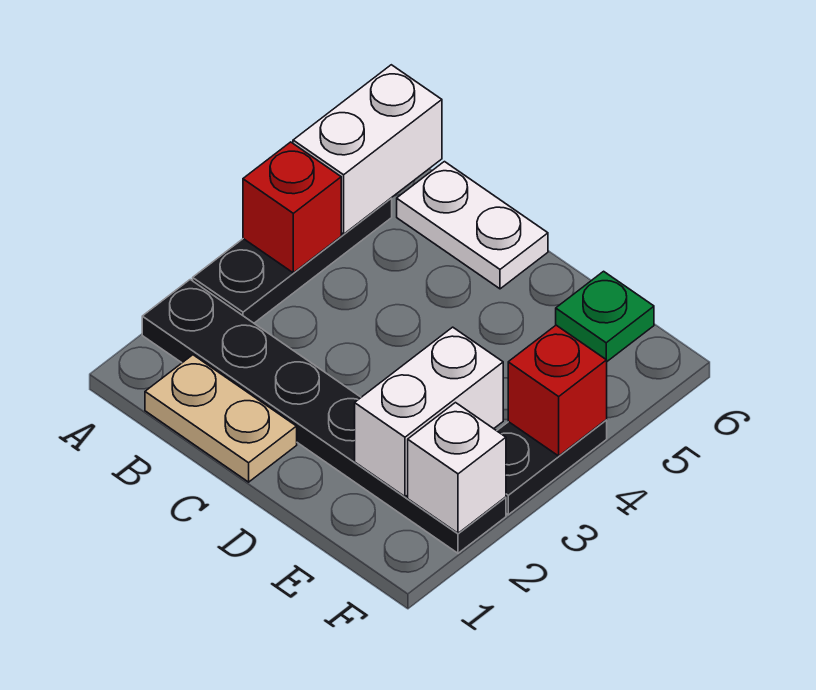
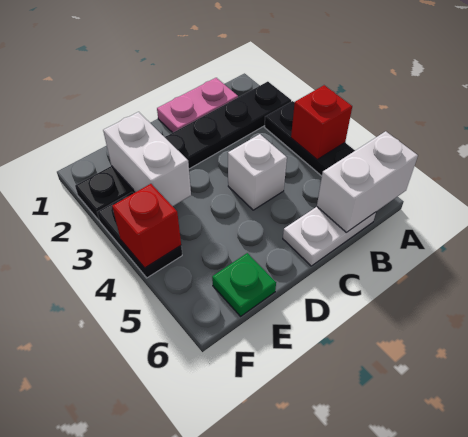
white brick A5:A6 level 2 -> white brick A6:B6 level 2
tan plate B1:C1 level 1 -> pink plate B1:C1 level 1
white brick F2 level 2 -> white brick C4 level 1

